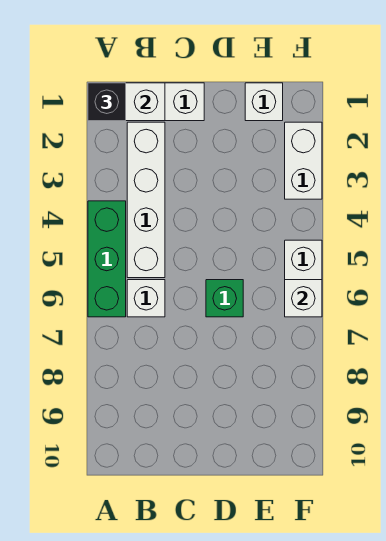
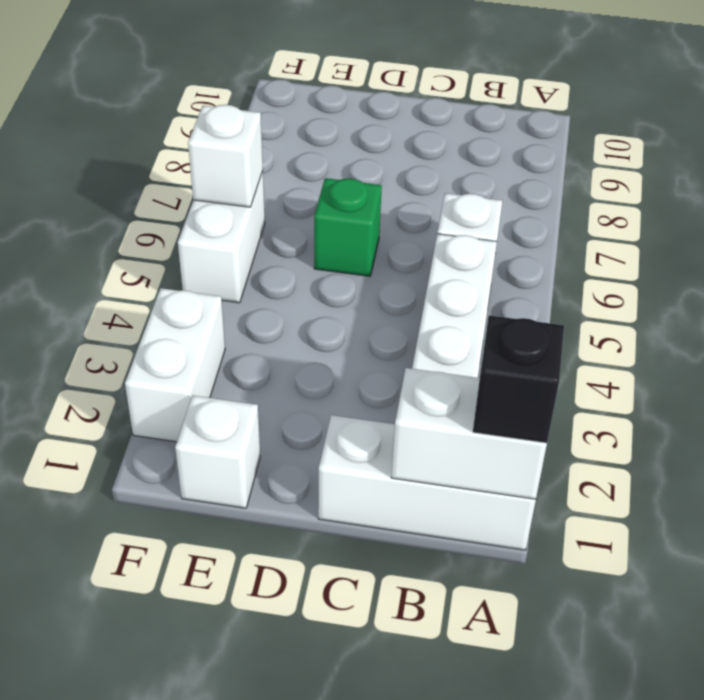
green brick A4:A6 level 1 -> none

